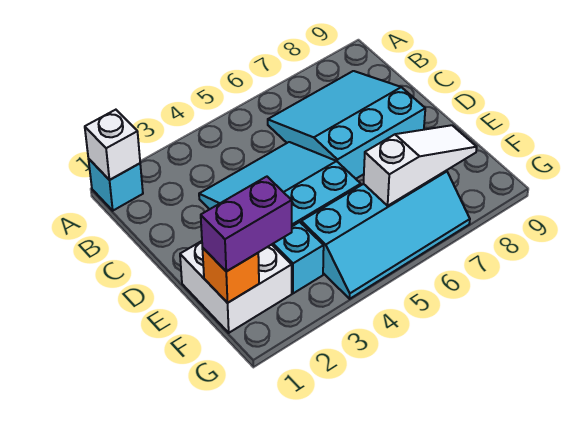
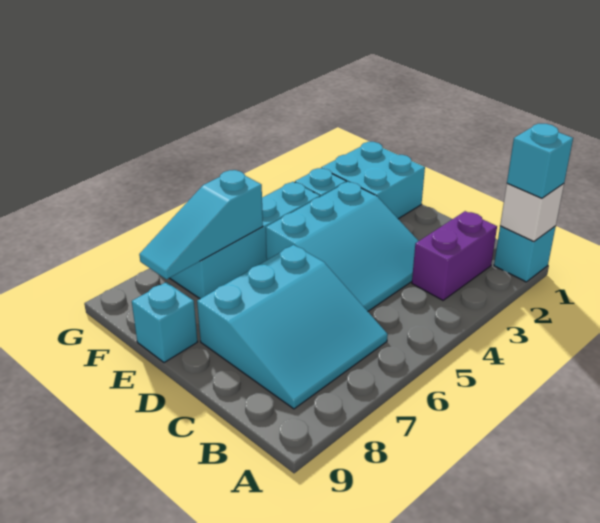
none -> cyan brick A1 level 3
white brick E1:F2 level 1 -> cyan brick E1:F2 level 1
none -> cyan brick E9 level 1
orange brick F1 level 2 -> none
purple brick F1:F2 level 3 -> purple brick B2:B3 level 1
white slope F6:F8 level 2 top 6 -> cyan slope F6:F8 level 2 top 6

